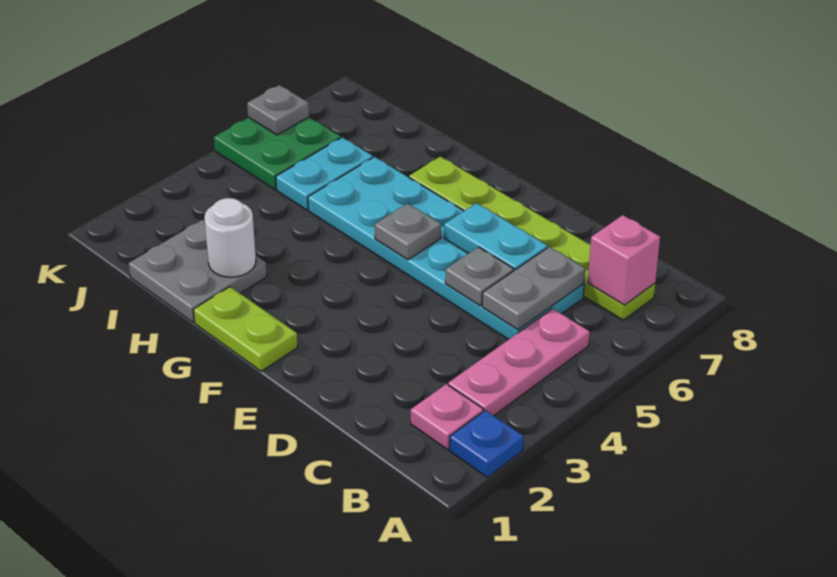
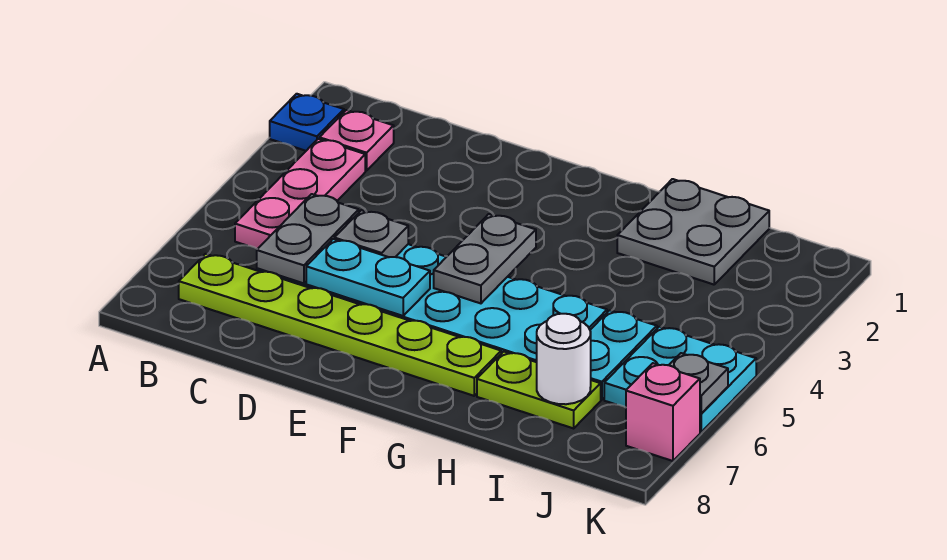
pink brick B7 level 2 -> pink brick K7 level 1
lime plate F1:G1 level 1 -> lime plate H7:I7 level 1
grey plate F5 level 2 -> grey plate F4:F5 level 2
white round brick H2 level 2 -> white round brick I7 level 2
green plate J5:K6 level 1 -> cyan plate J5:K6 level 1

